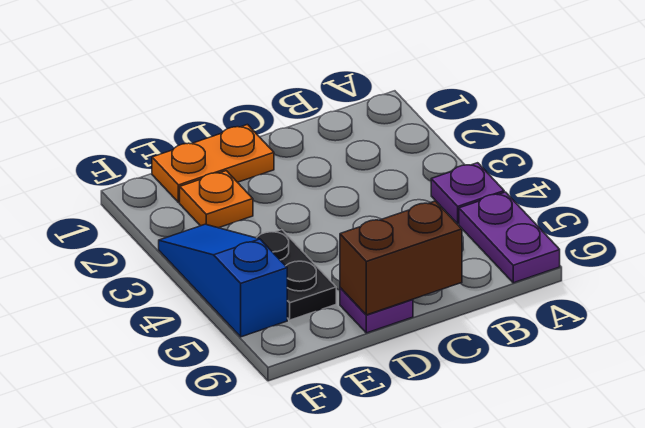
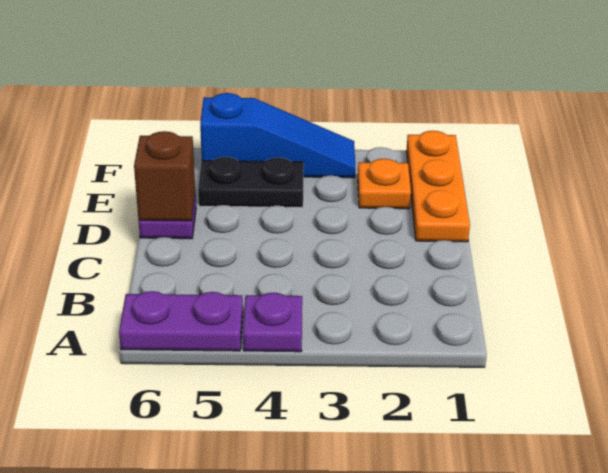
brown brick C6:D6 level 2 -> brown brick D6 level 2
orange plate D1:E1 level 1 -> orange plate D1:F1 level 1

